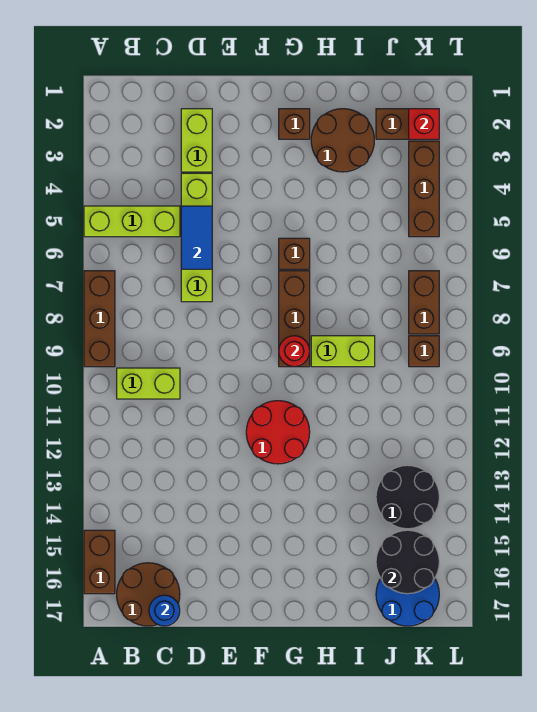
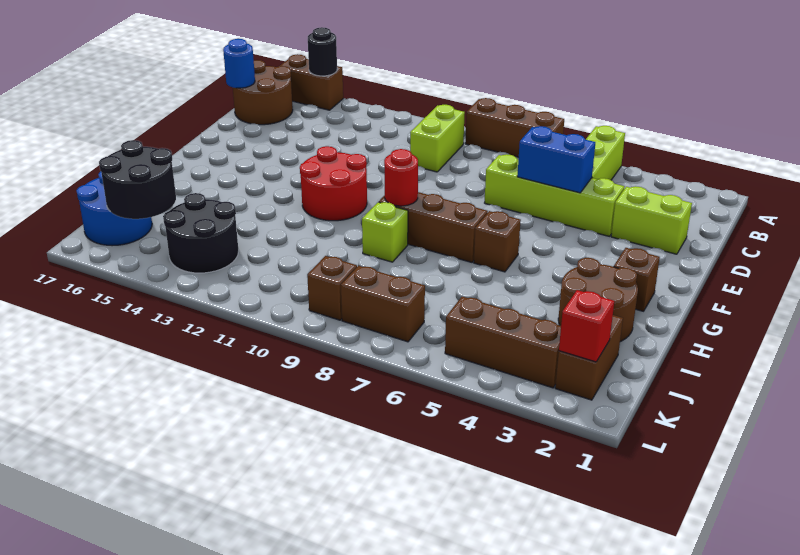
none -> black round brick A15 level 2
blue tile D5:D6 level 2 -> blue brick D5:D6 level 2
lime brick H9:I9 level 1 -> lime brick H9 level 1

